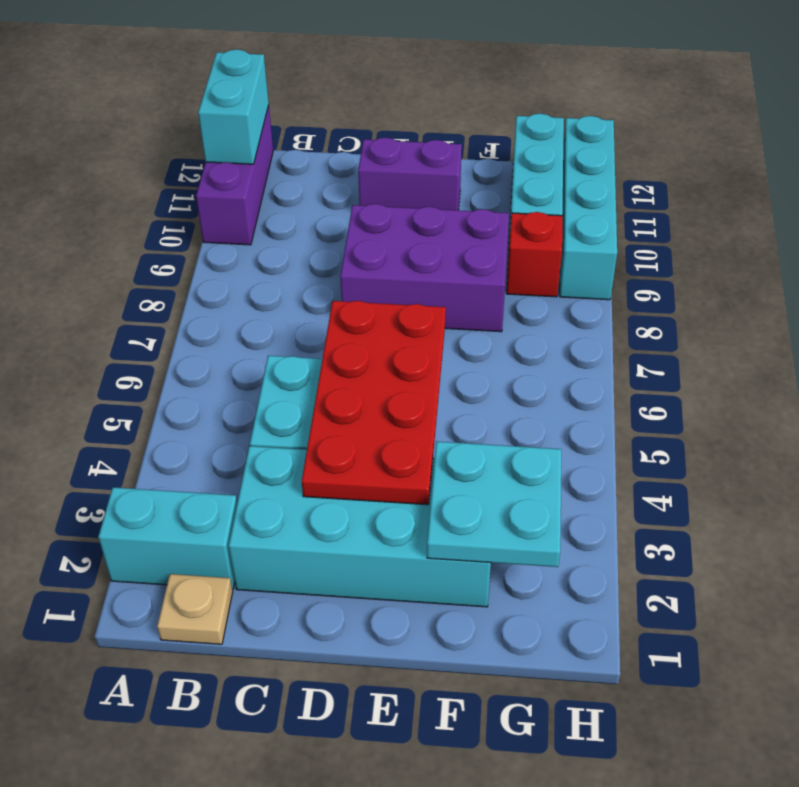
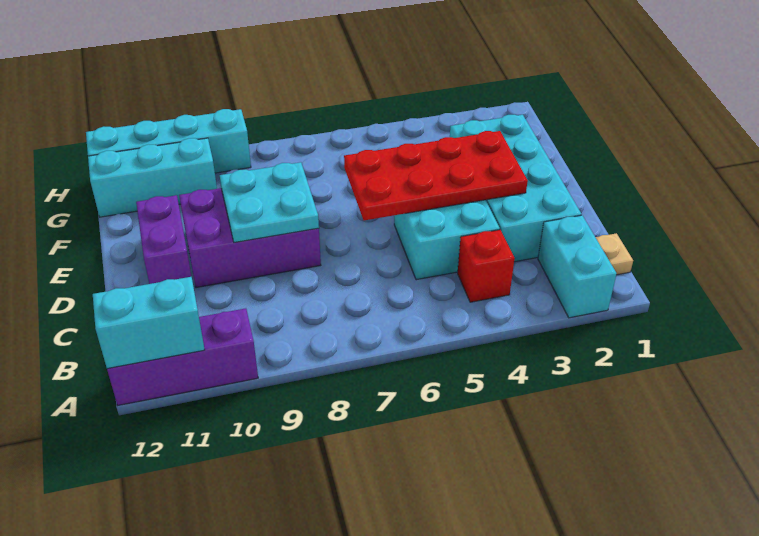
purple brick D8:F9 level 1 -> purple brick D8:E10 level 1
cyan plate F2:G3 level 2 -> cyan plate D8:E9 level 2
red brick G9 level 1 -> red brick B4 level 1

